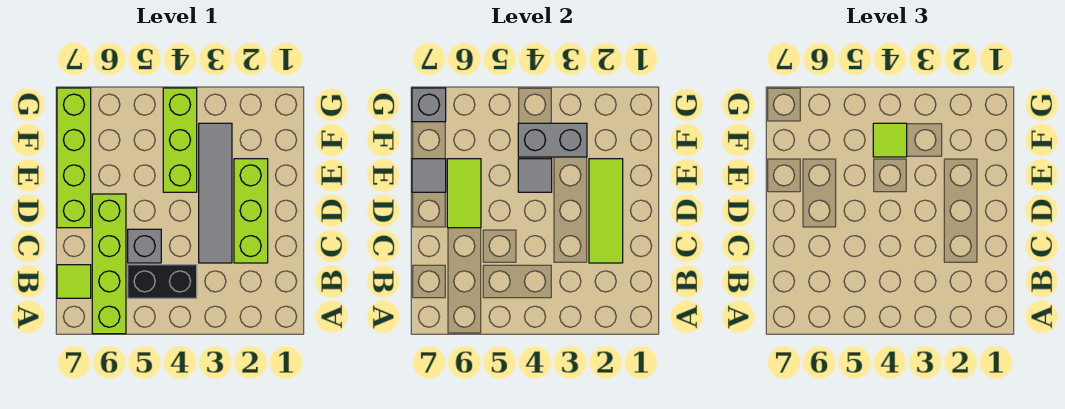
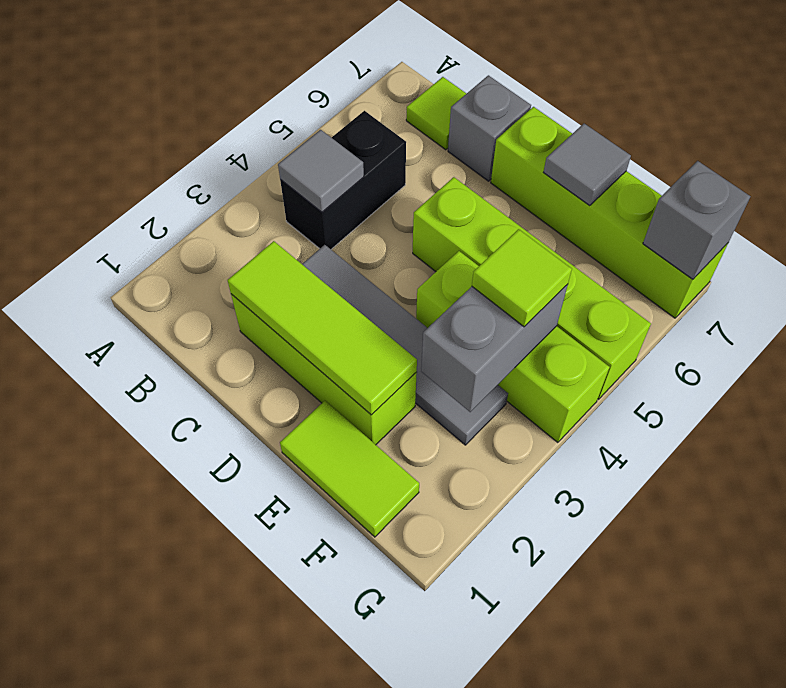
lime brick A6:D6 level 1 -> lime brick D5:G5 level 1
grey brick C5 level 1 -> grey brick C7 level 1
lime tile D6:E6 level 2 -> lime tile E1:F1 level 1
grey tile E4 level 2 -> grey tile B4 level 2

